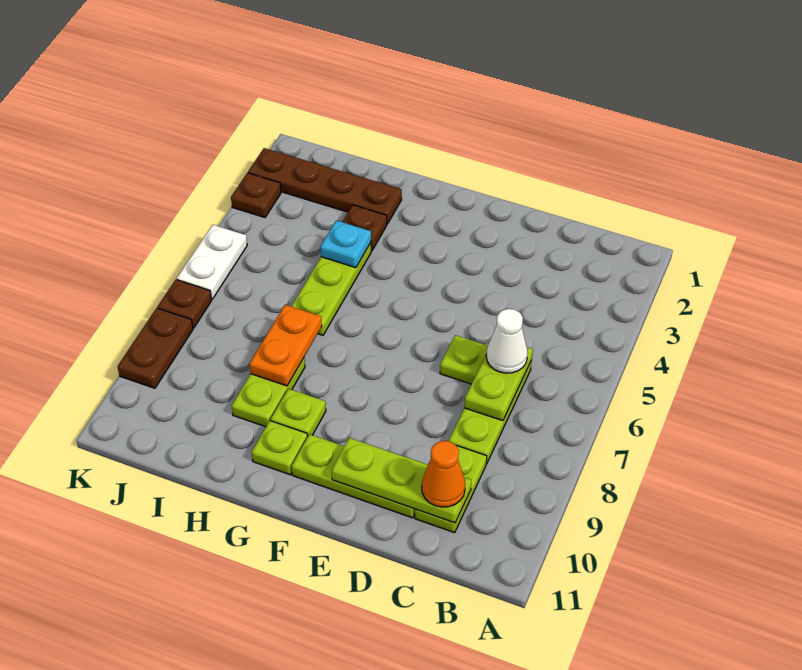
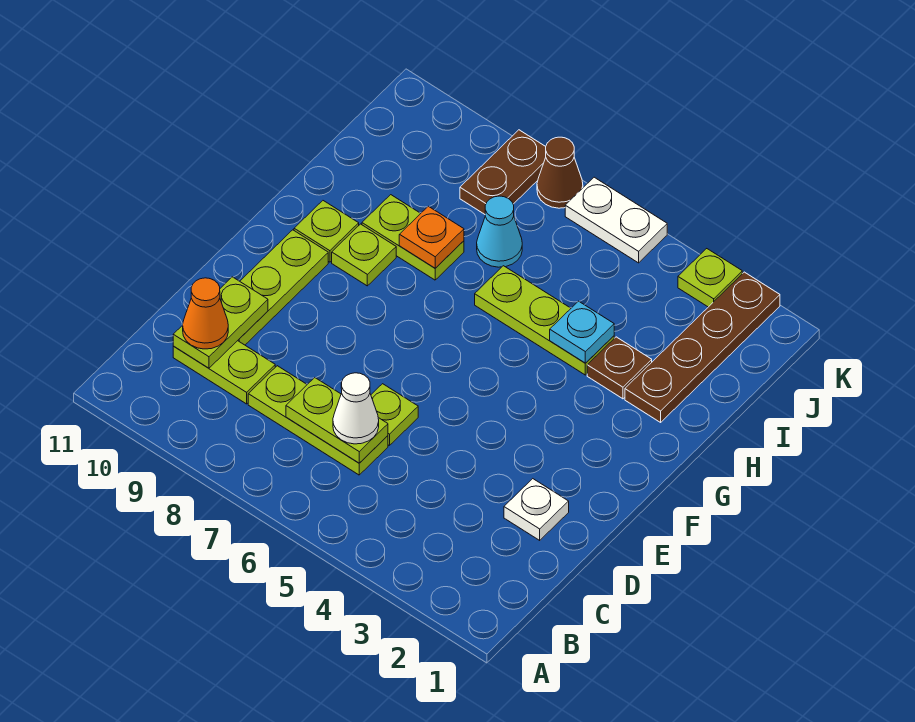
lime plate C10:E10 level 2 -> lime plate C10:D10 level 2
none -> white plate D2 level 1
orange plate H7:H8 level 2 -> orange plate H8 level 2
none -> cyan cone I7 level 1
brown plate K3 level 1 -> lime plate K3 level 1
brown plate K7 level 1 -> brown cone K7 level 1
brown plate K8:K9 level 1 -> brown plate J8:K8 level 1

